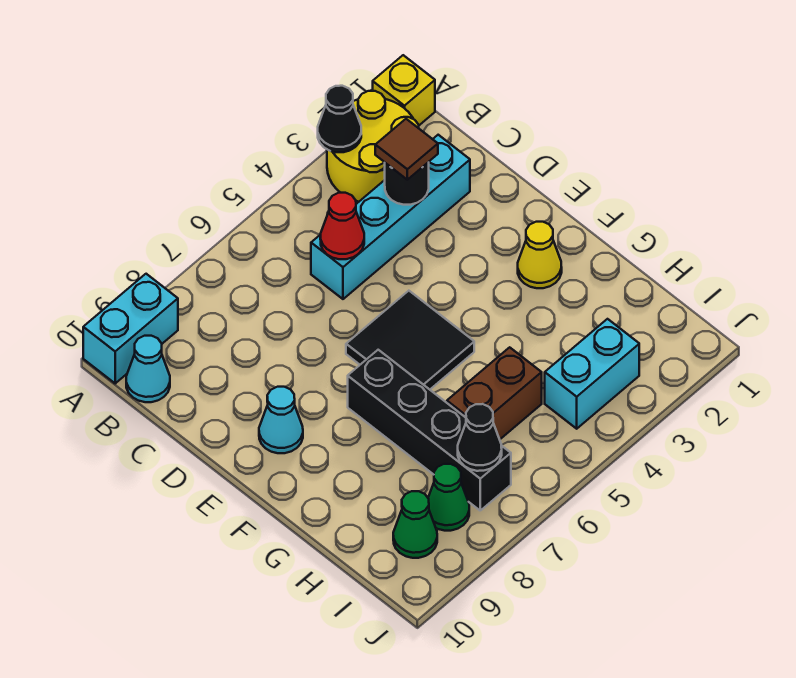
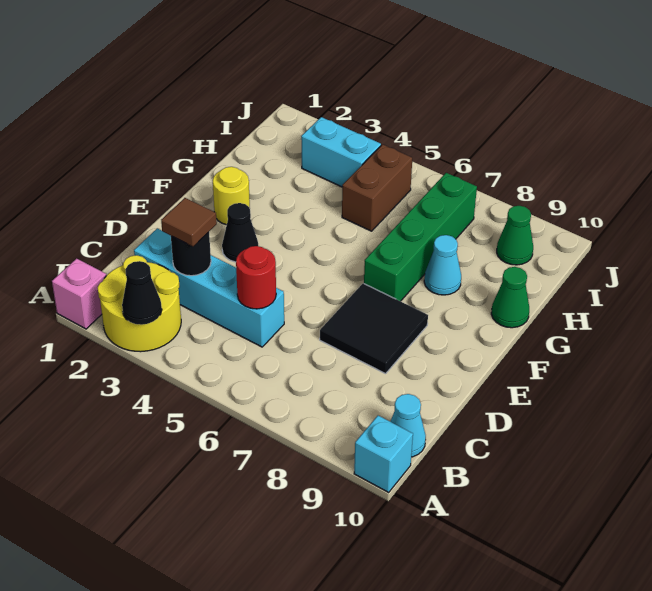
yellow brick A1 level 1 -> pink brick A1 level 1
cyan brick A9:A10 level 1 -> cyan brick A10 level 1
red cone C5 level 2 -> red round brick C5 level 2
black tile E5:F6 level 1 -> black tile D7:E8 level 1
cyan cone E9 level 1 -> cyan cone G8 level 1
yellow cone F2 level 1 -> yellow round brick F2 level 1
black brick F7:I7 level 1 -> green brick F7:I7 level 1
brown brick H5:H6 level 1 -> brown brick H5:I5 level 1
black cone I7 level 2 -> black cone E3 level 1
green cone I8 level 1 -> green cone G10 level 1

